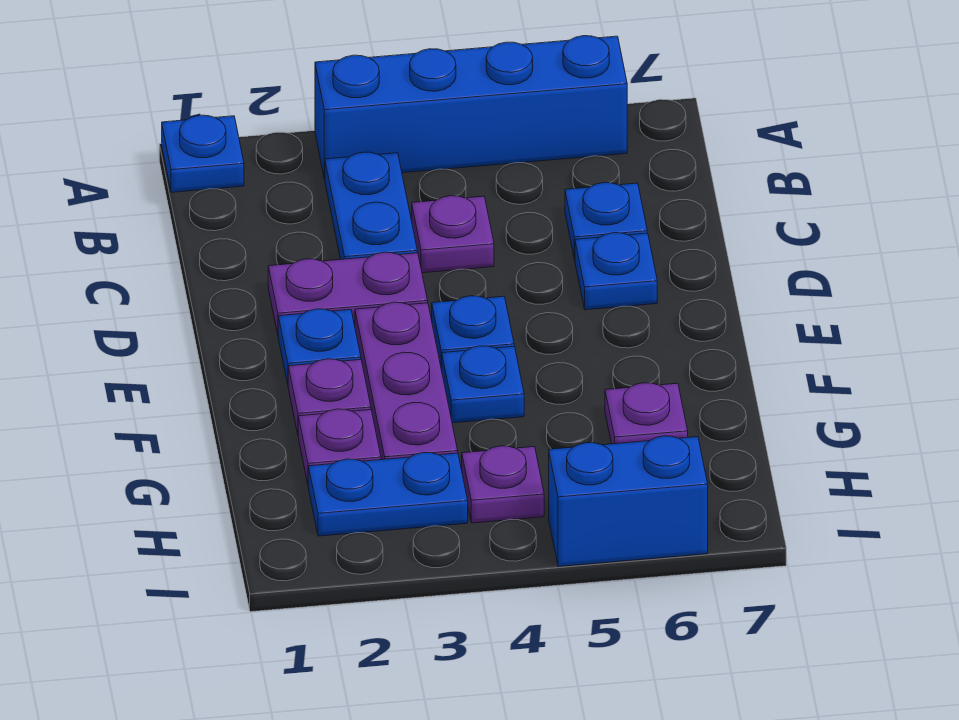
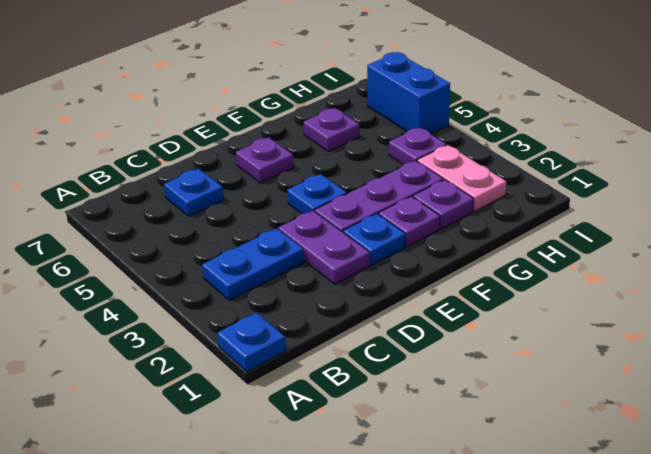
blue brick A3:A6 level 1 -> none
purple plate C4 level 1 -> purple plate E6 level 1
blue plate D6 level 1 -> none
blue plate F4 level 1 -> none
blue plate H2:H3 level 1 -> pink plate H2:H3 level 1

